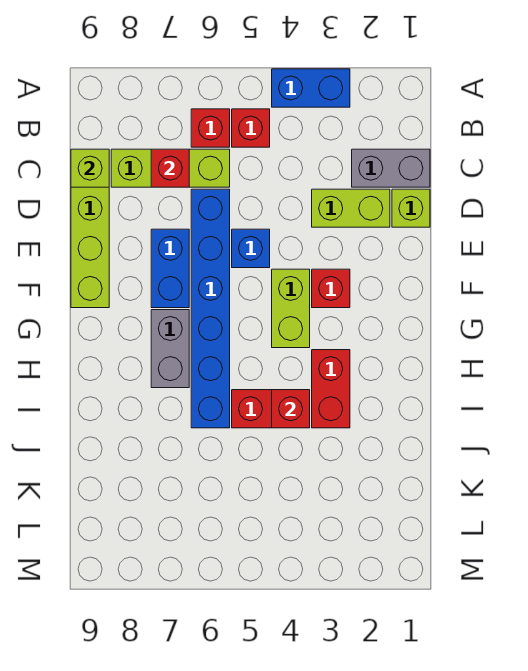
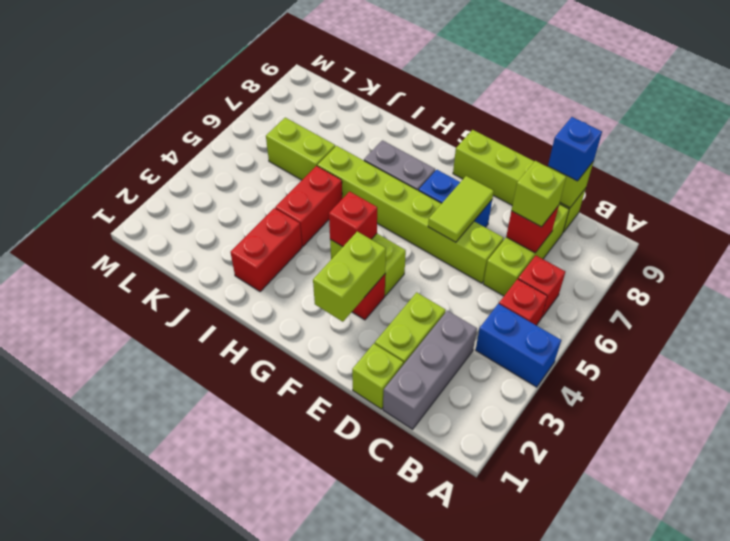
blue brick A3:A4 level 1 -> blue brick A4:B4 level 1
grey brick C1:C2 level 1 -> grey brick C1:C3 level 1
none -> lime brick C7 level 3
blue brick D6:I6 level 1 -> lime brick D6:I6 level 1
blue brick E5 level 1 -> blue brick C9 level 3
none -> lime tile E6:E7 level 2
none -> lime brick F2:F3 level 2
red brick H3:I3 level 1 -> red brick I2:I3 level 1
red brick I4 level 2 -> red brick G4 level 2
none -> lime brick J6:K6 level 1

